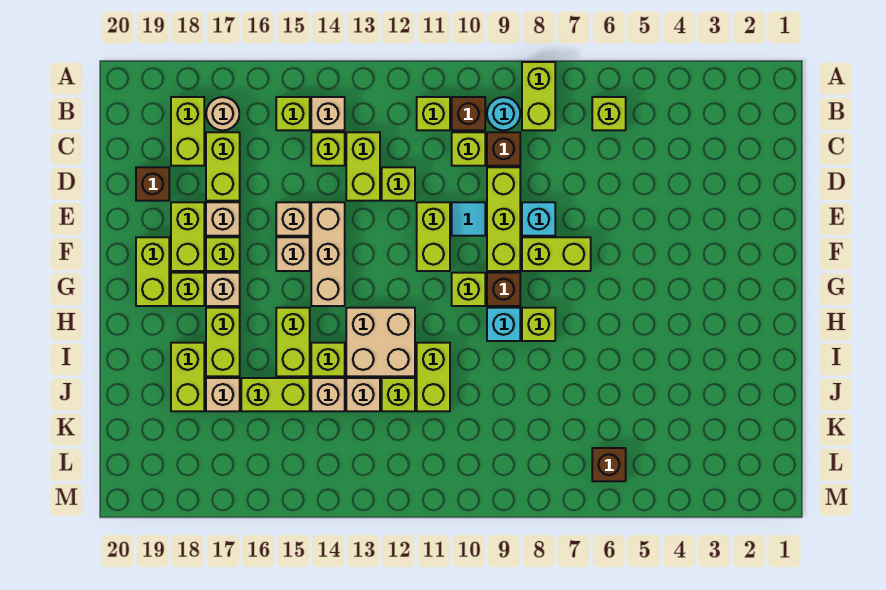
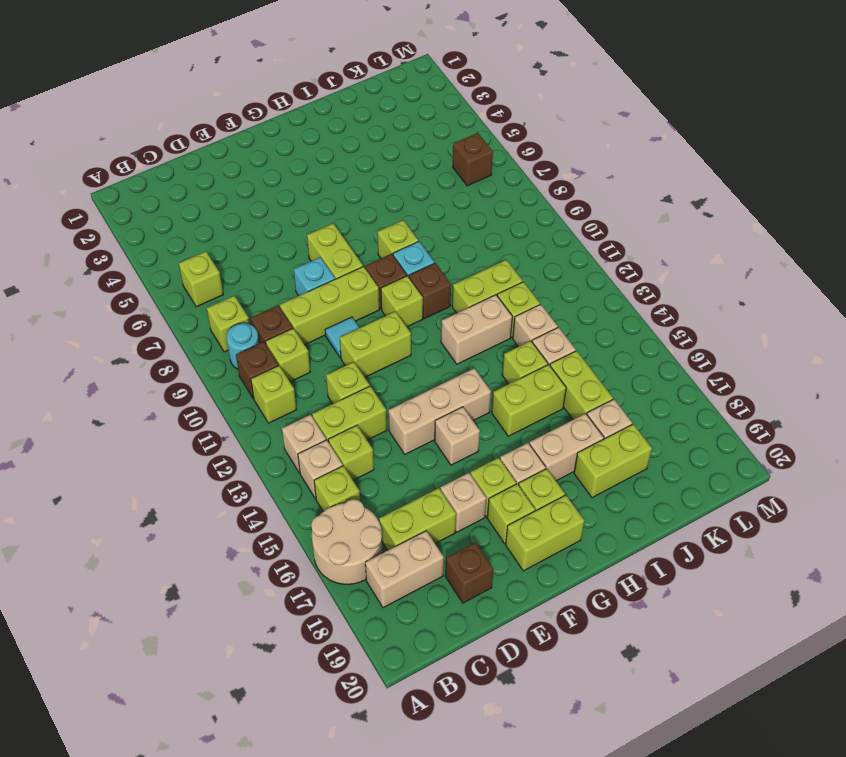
lime brick A8:B8 level 1 -> lime brick B8 level 1
tan round brick B17 level 1 -> tan round brick A16:B17 level 1
lime brick B18:C18 level 1 -> tan brick B18:C18 level 1
tan brick E15 level 1 -> tan brick B13 level 1
lime brick E18:F18 level 1 -> lime brick F18 level 1
none -> brown brick H10 level 1
tan brick H12:I13 level 1 -> tan brick H12:I12 level 1
lime brick H17:I17 level 1 -> tan brick H17:I17 level 1

